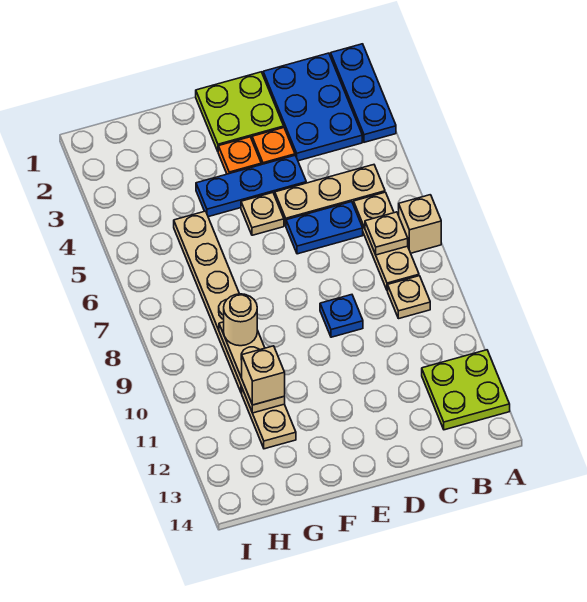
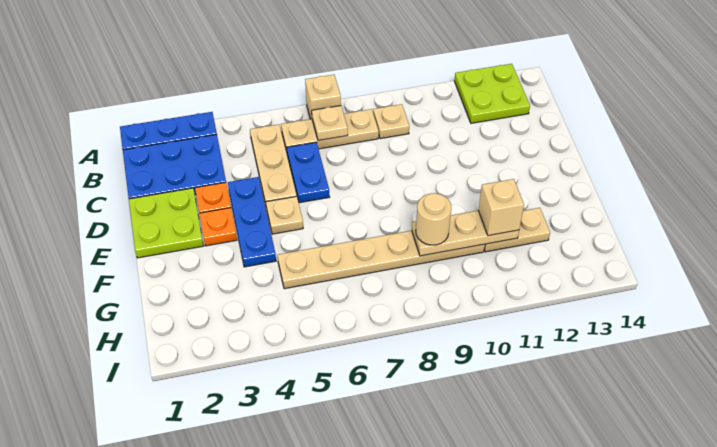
blue plate D9 level 1 -> none

